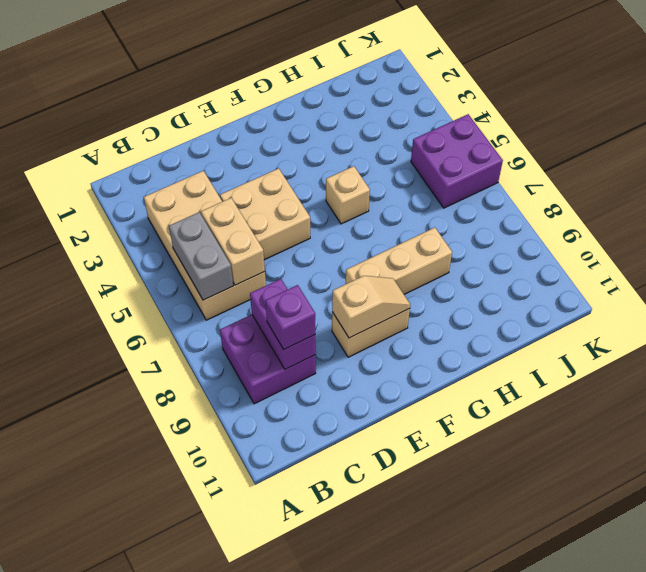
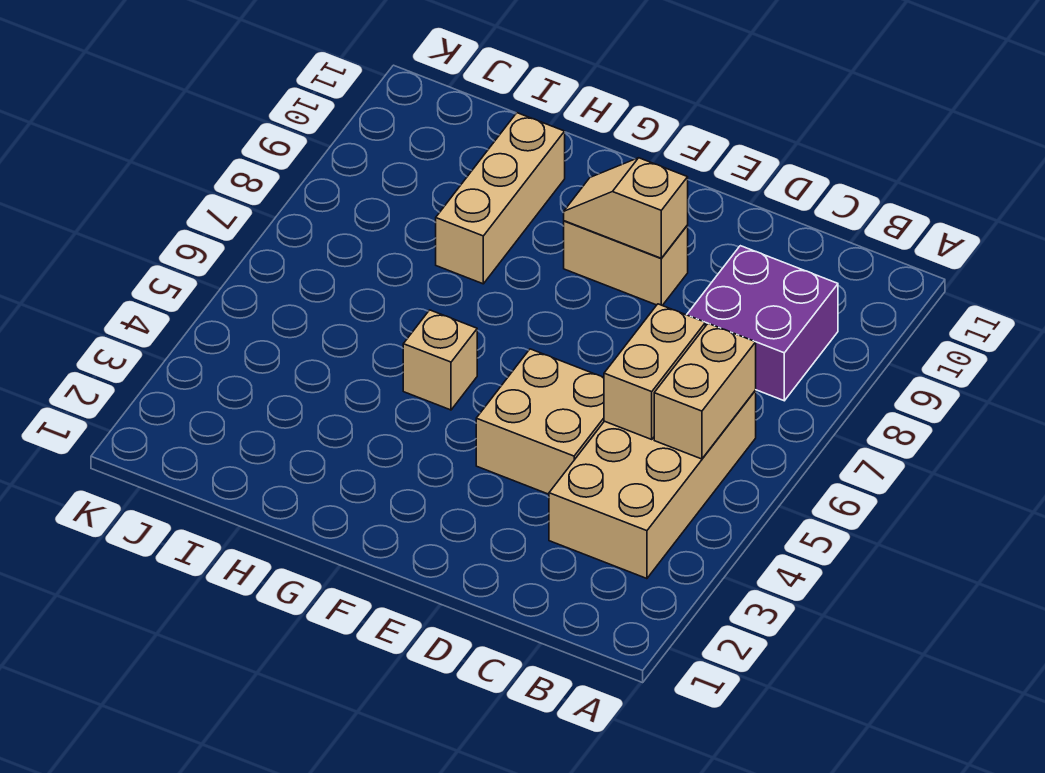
grey brick B5:B6 level 2 -> tan brick B5:B6 level 2
purple brick C8:C9 level 2 -> none
purple brick C9 level 3 -> none
tan brick F8:H8 level 1 -> tan brick H8:H10 level 1
purple brick J5:K6 level 1 -> none

